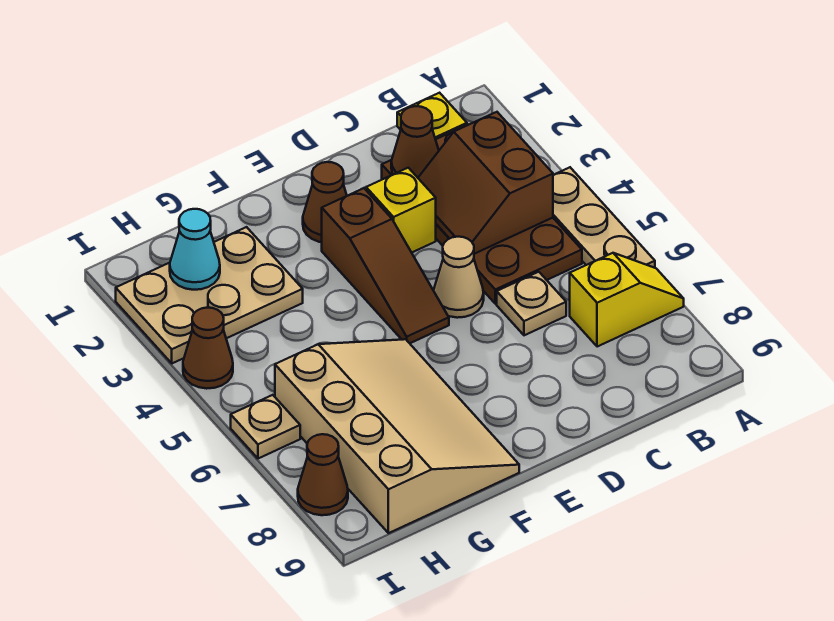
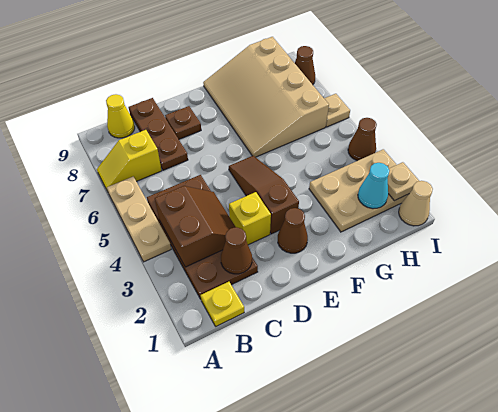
none -> yellow cone B9 level 1
tan plate C6 level 1 -> tan plate I2 level 2
none -> brown plate C7:C9 level 1
tan cone D5 level 1 -> tan cone I1 level 1
none -> brown plate D8 level 1

